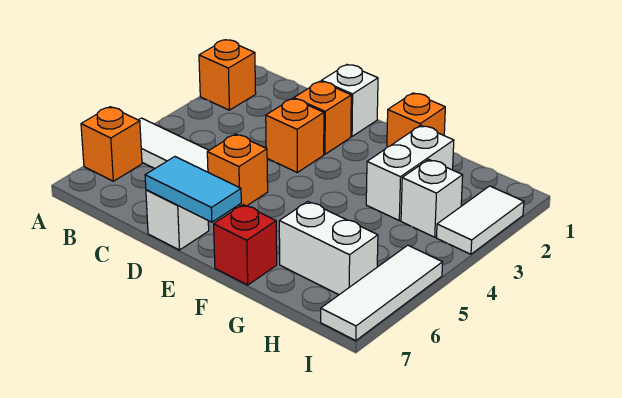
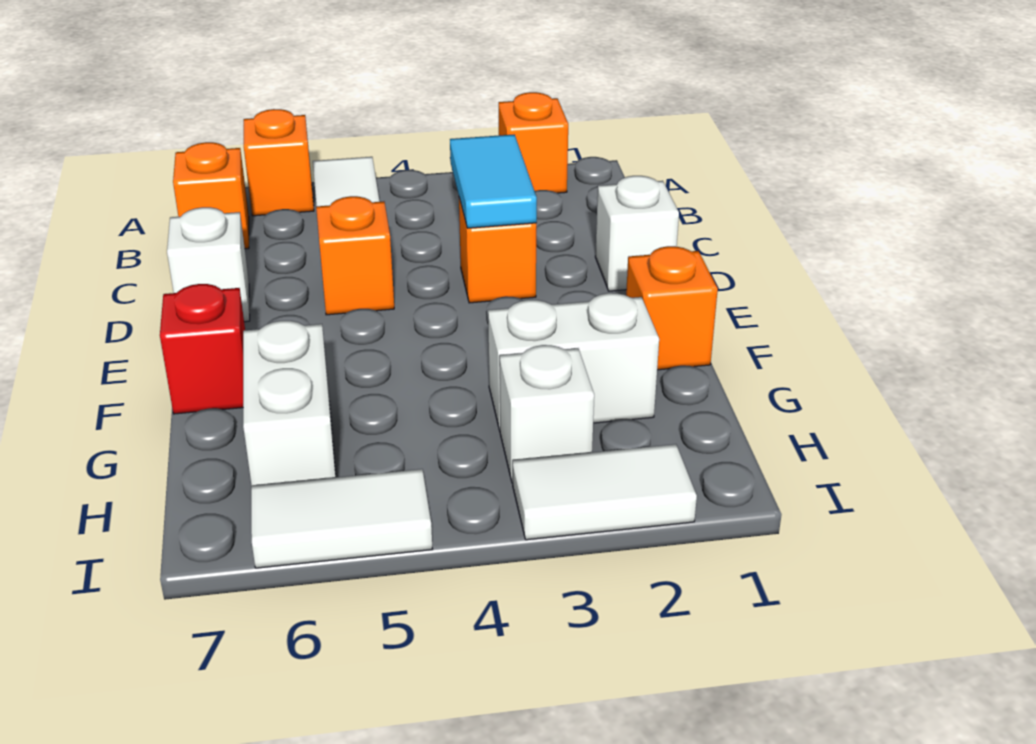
orange brick D2 level 1 -> orange brick B7 level 1
cyan tile D7:E7 level 2 -> cyan tile C3:D3 level 2
white tile I5:I7 level 1 -> white tile I5:I6 level 1

